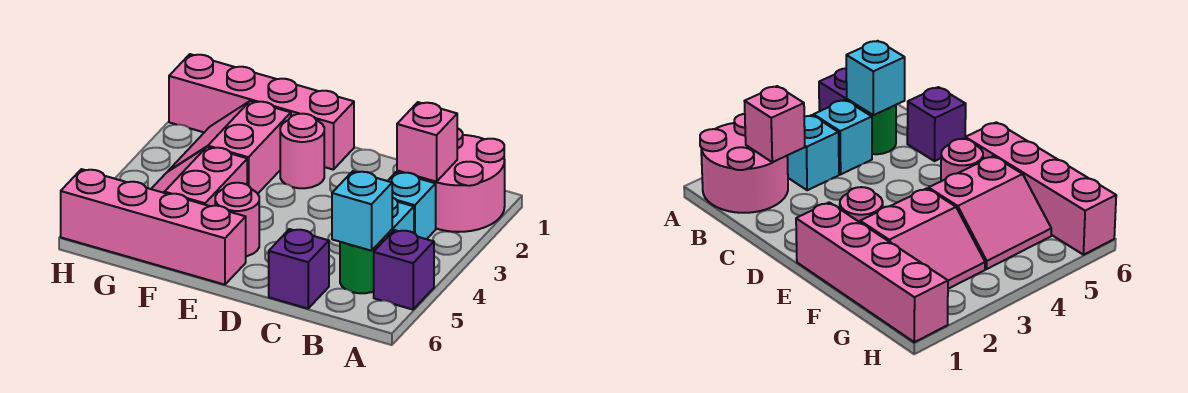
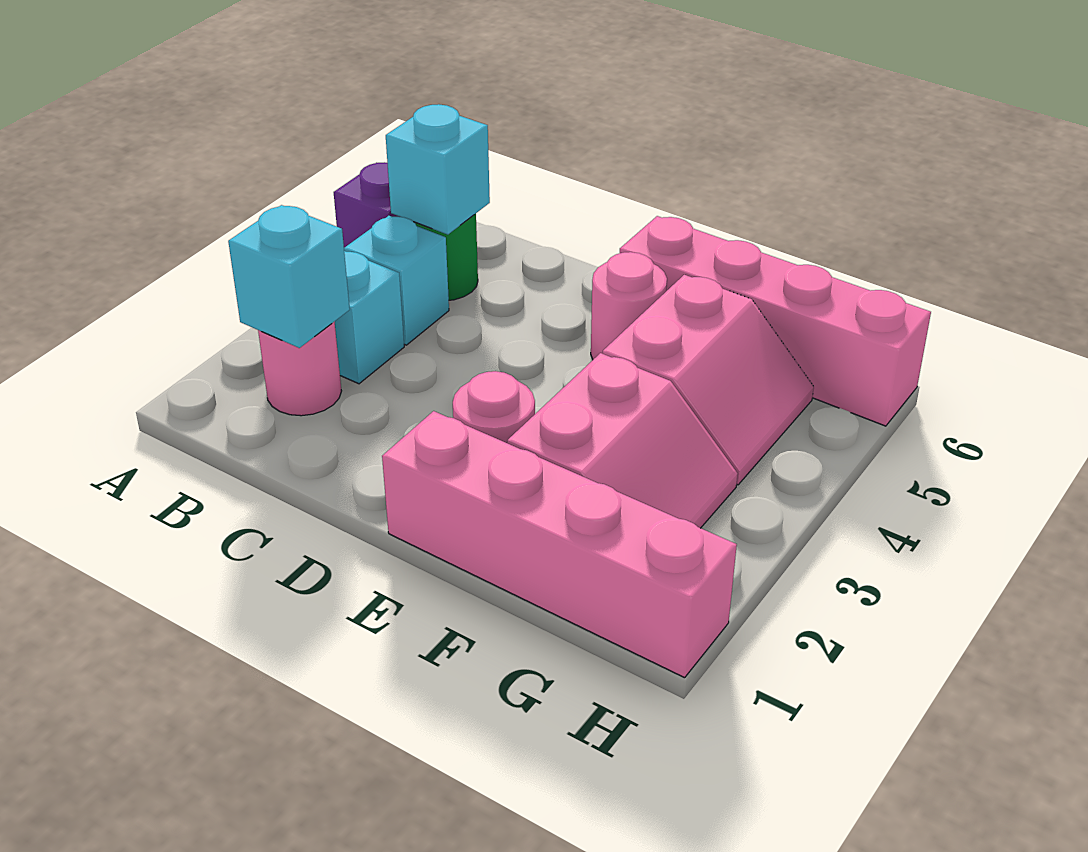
pink round brick A1:B2 level 1 -> pink round brick B2 level 1
pink brick B2 level 2 -> cyan brick B2 level 2
purple brick C6 level 1 -> none

